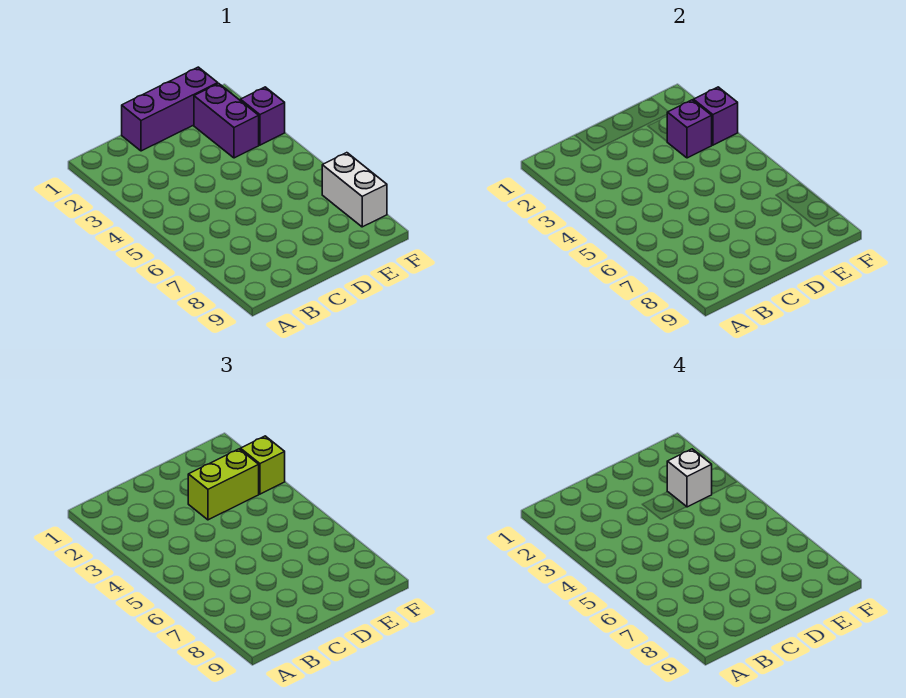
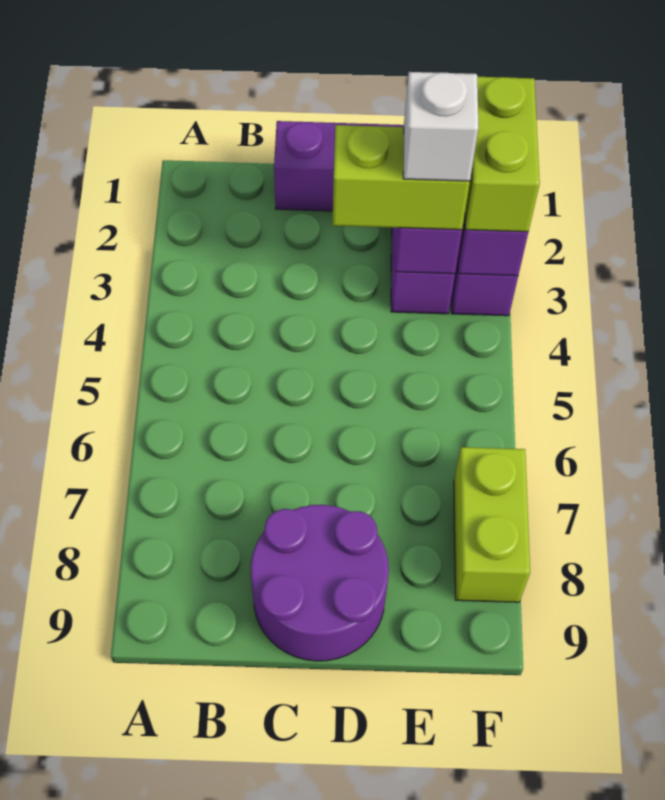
none -> purple round brick C8:D9 level 1
lime brick F3 level 3 -> lime brick F2:F3 level 3
white brick F7:F8 level 1 -> lime brick F7:F8 level 1

